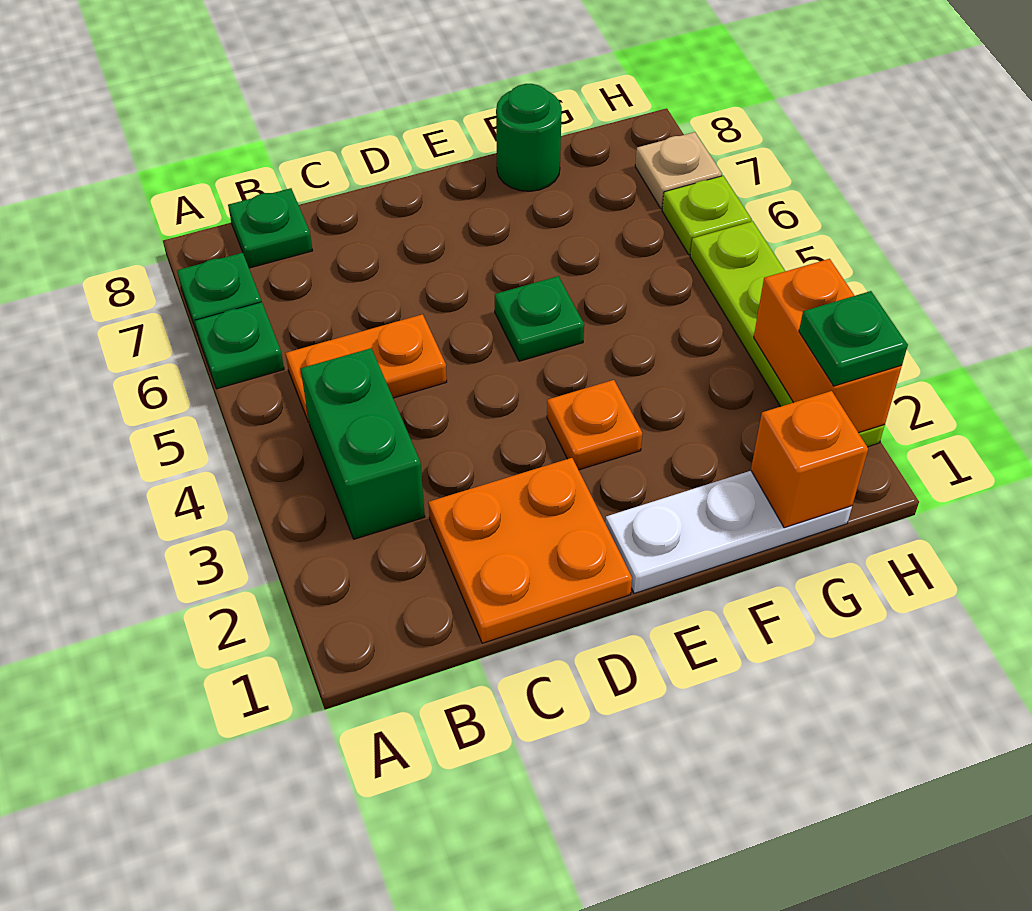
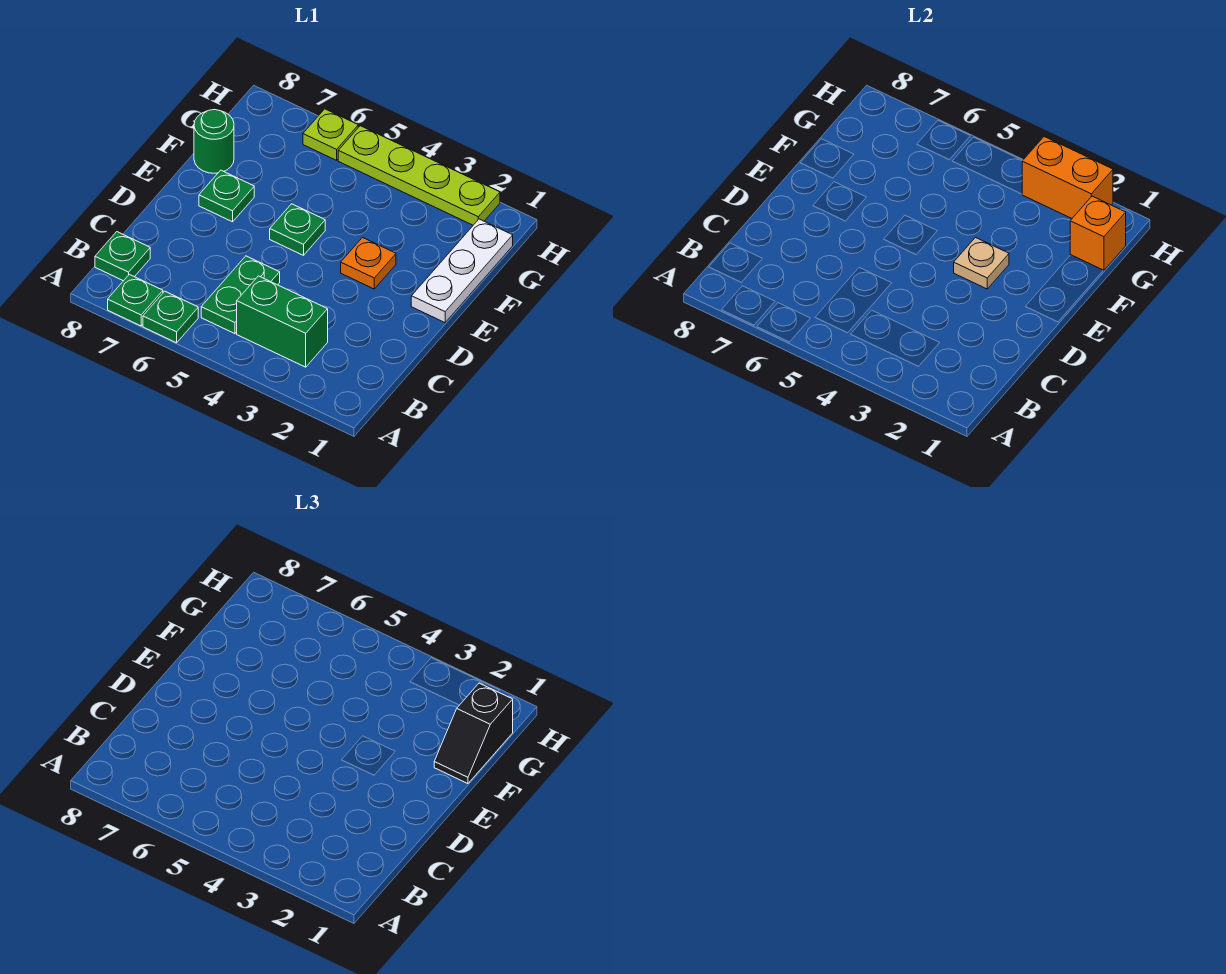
orange plate B5:C5 level 1 -> green plate B5:C5 level 1
orange plate C1:D2 level 1 -> none
none -> black slope F1:G1 level 3 top G
green plate H2 level 3 -> green plate E7 level 1
tan plate H7 level 1 -> tan plate E3 level 2

